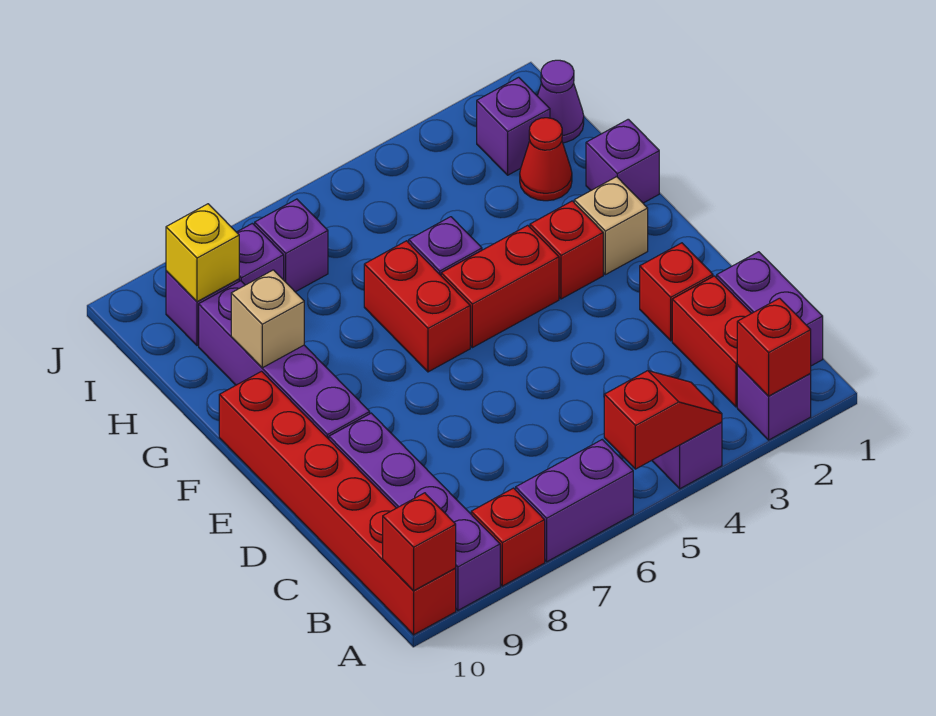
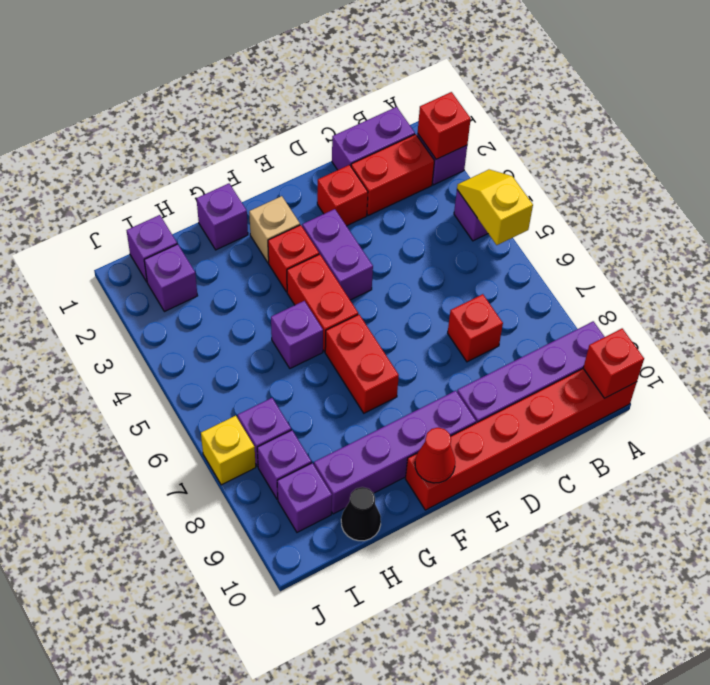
red slope A4:A5 level 2 top 5 -> yellow slope A4:A5 level 2 top 5
purple brick A6:A7 level 1 -> purple brick E3:E4 level 1
red brick A8 level 1 -> red brick C7 level 1
red brick F6:G6 level 1 -> red brick F6:F7 level 1
tan brick G9 level 2 -> none
red cone H2 level 1 -> red cone F10 level 2
none -> black cone H10 level 1
purple cone I1 level 1 -> purple brick I1 level 1
yellow brick I9 level 2 -> yellow brick J7 level 1

